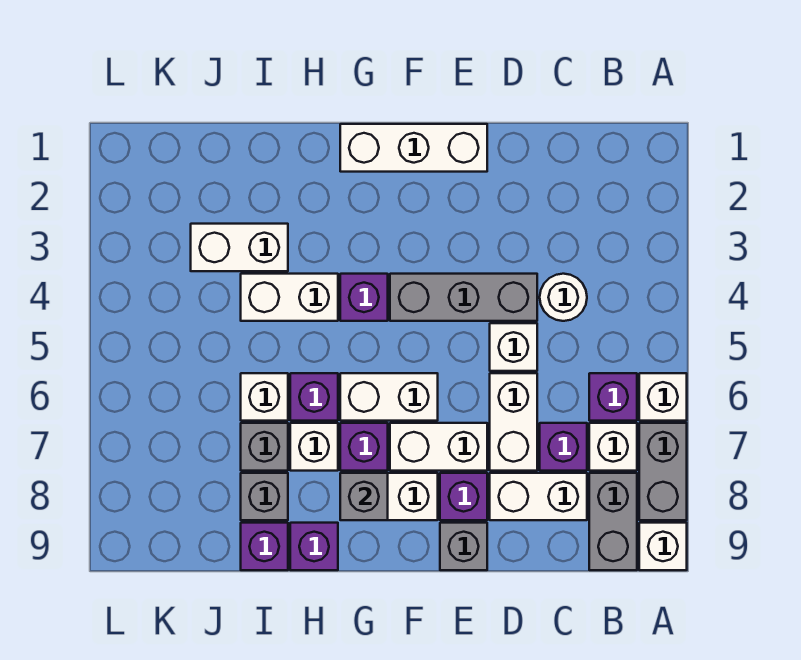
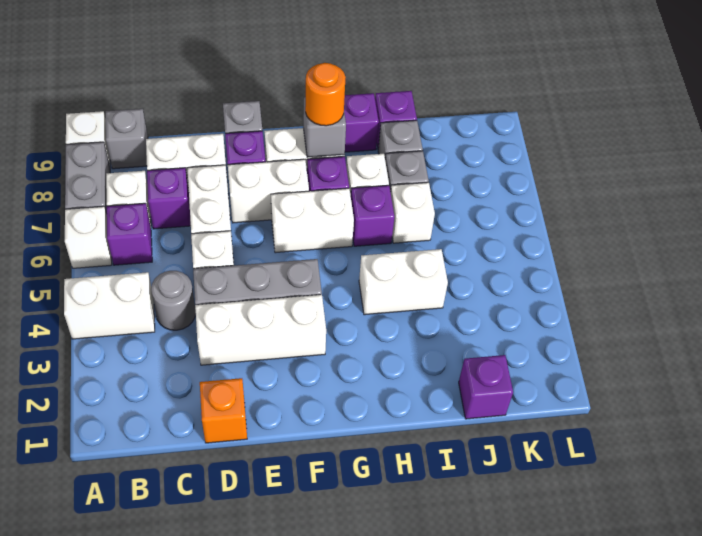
grey brick B8:B9 level 1 -> grey brick B9 level 1
white round brick C4 level 1 -> grey round brick C4 level 1
none -> orange brick D1 level 1
white brick E1:G1 level 1 -> white brick D3:F3 level 1
purple brick G4 level 1 -> purple brick J1 level 1
none -> orange round brick G8 level 3
white brick I3:J3 level 1 -> white brick A4:B4 level 1

